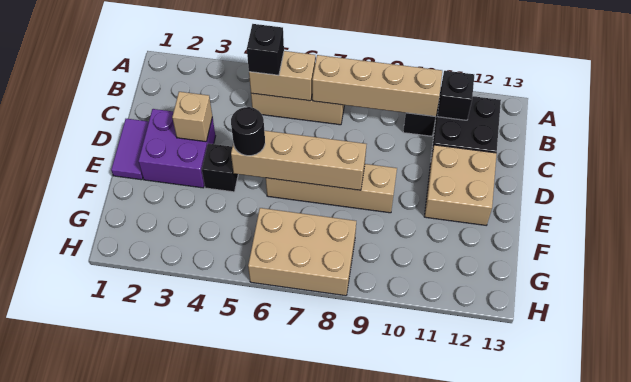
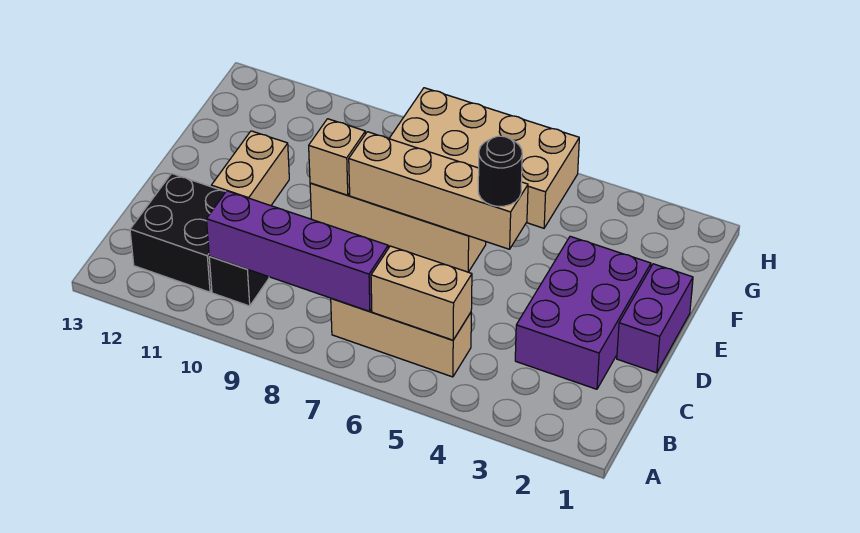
black brick B5 level 3 -> none
tan brick B7:B10 level 2 -> purple brick B7:B10 level 2
black brick B11 level 2 -> none
purple tile D1:E1 level 1 -> purple brick D1:E1 level 1
purple brick D2:E3 level 1 -> purple brick C2:E3 level 1
tan brick D3 level 2 -> tan brick E9 level 2
tan brick D11:E12 level 1 -> tan brick D11:E11 level 1
black brick E4 level 1 -> none
tan brick G6:H8 level 1 -> tan brick G5:H8 level 1

